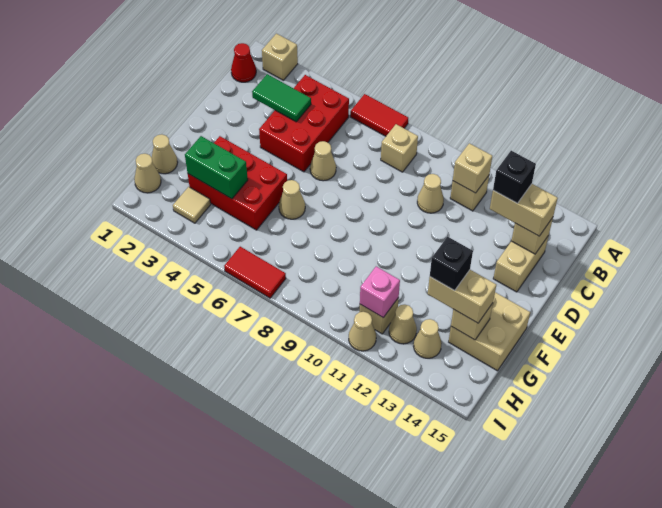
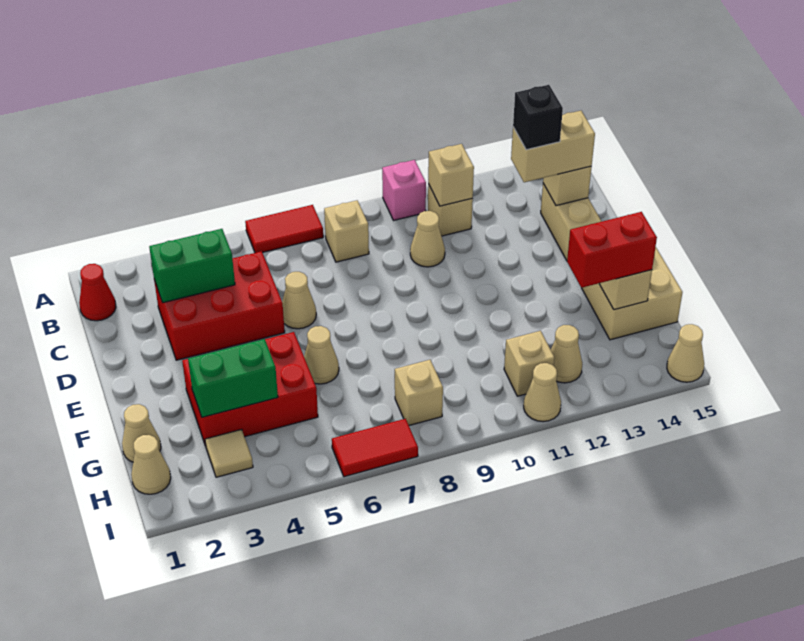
tan brick A2 level 1 -> tan brick H8 level 1
red brick B4:D5 level 1 -> red brick C3:D5 level 1
green tile C3:C4 level 2 -> green brick C3:C4 level 2
tan brick G13:G14 level 3 -> red brick G13:G14 level 3
black brick G13 level 4 -> none
pink brick H11 level 2 -> pink brick A10 level 1
tan cone H13 level 1 -> tan cone I15 level 1

